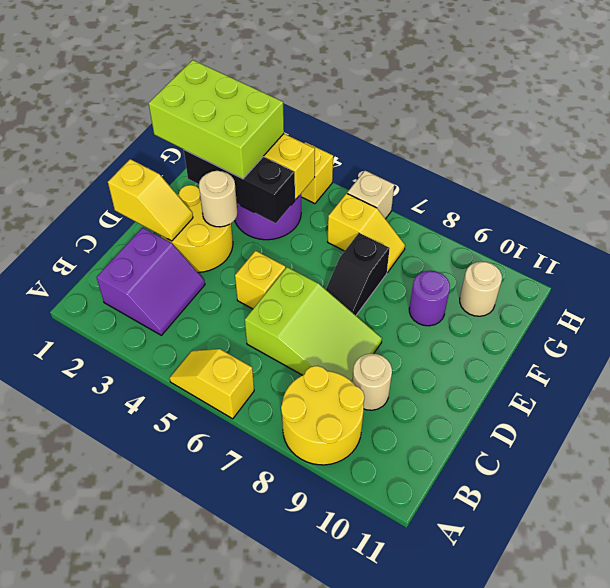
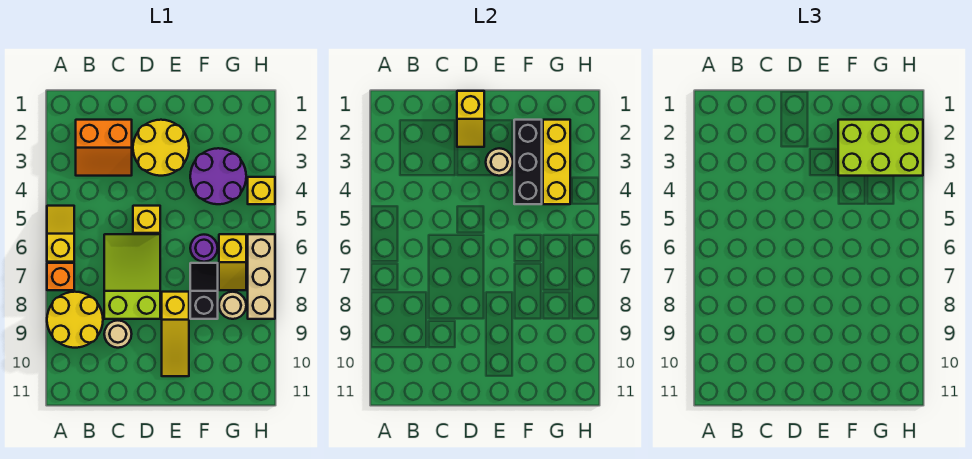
none -> orange brick A7 level 1
purple slope B2:C3 level 1 top 2 -> orange slope B2:C3 level 1 top 2
lime slope C6:D8 level 1 top 6 -> lime slope C6:D8 level 1 top 8
black slope E7:F7 level 1 top F -> black slope F7:F8 level 1 top 8
none -> yellow slope E8:E10 level 1 top 8
lime brick F1:G3 level 3 -> lime brick F2:H3 level 3
purple round brick F9 level 1 -> purple round brick F6 level 1
tan round brick G10 level 1 -> tan round brick G8 level 1
tan brick H6 level 1 -> tan brick H6:H8 level 1

